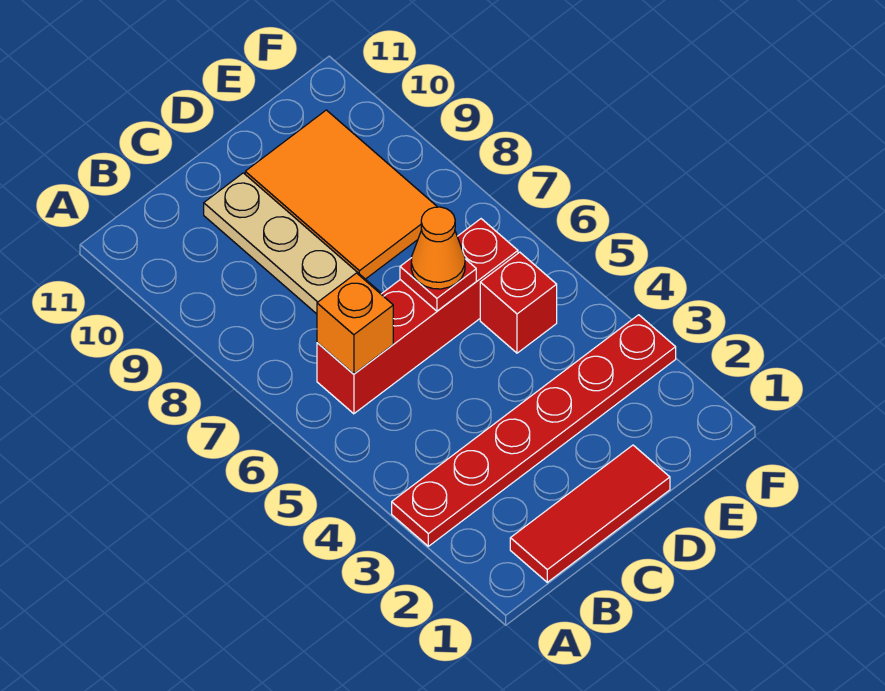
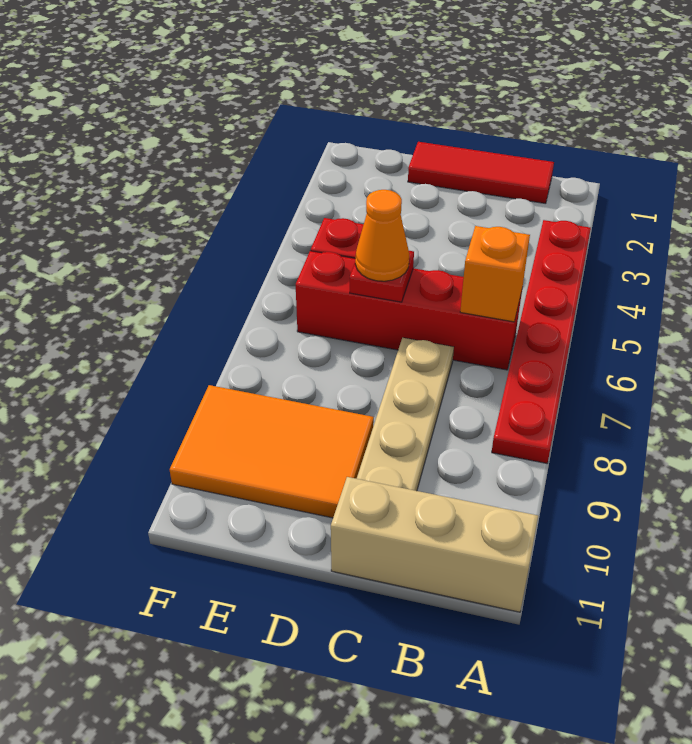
red plate A3:F3 level 1 -> red plate A3:A8 level 1
none -> tan brick A11:C11 level 1
orange tile D8:E10 level 1 -> orange tile D9:F10 level 1

